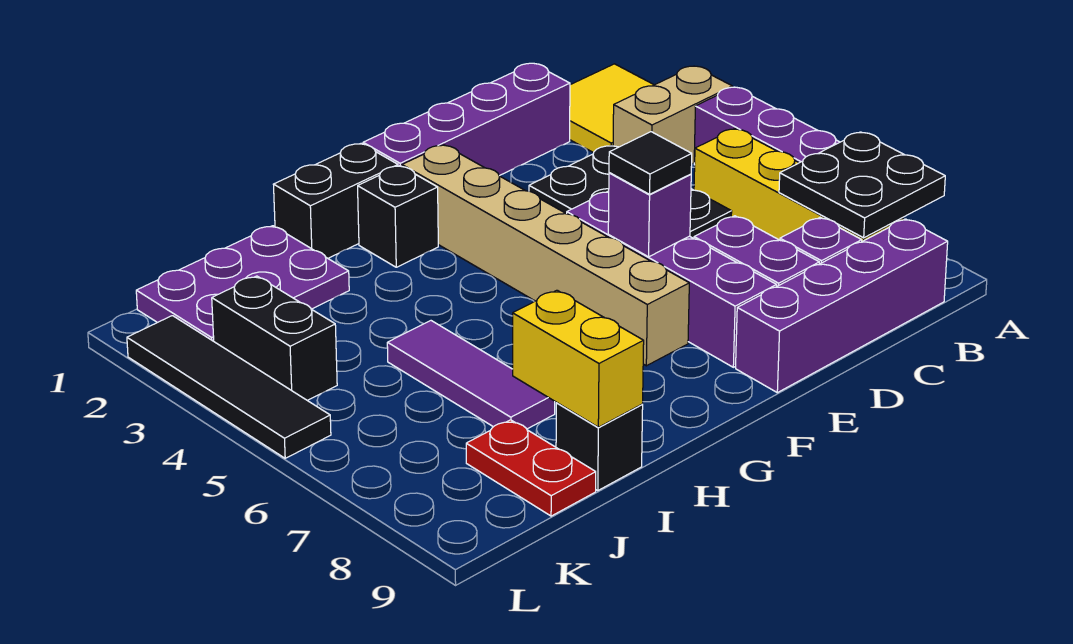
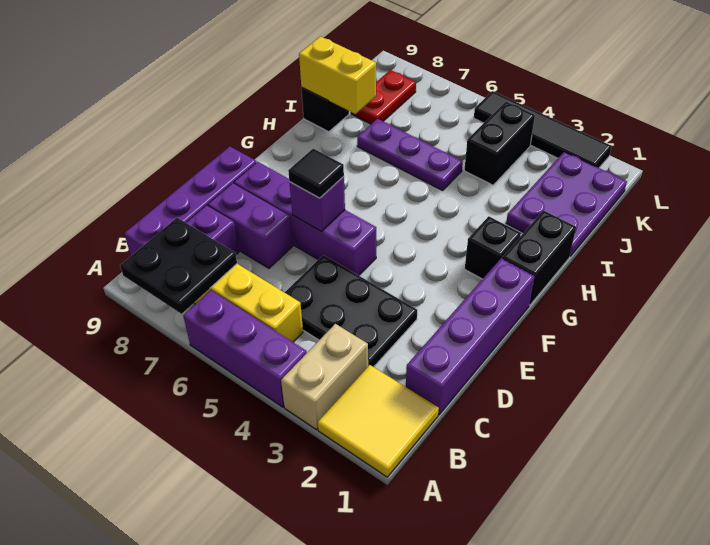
tan brick F2:F7 level 1 -> none
purple tile I5:I7 level 1 -> purple plate I5:I7 level 1
red plate J8:J9 level 1 -> red plate J8:K8 level 1
black brick K3:K4 level 1 -> black brick J4:K4 level 1

